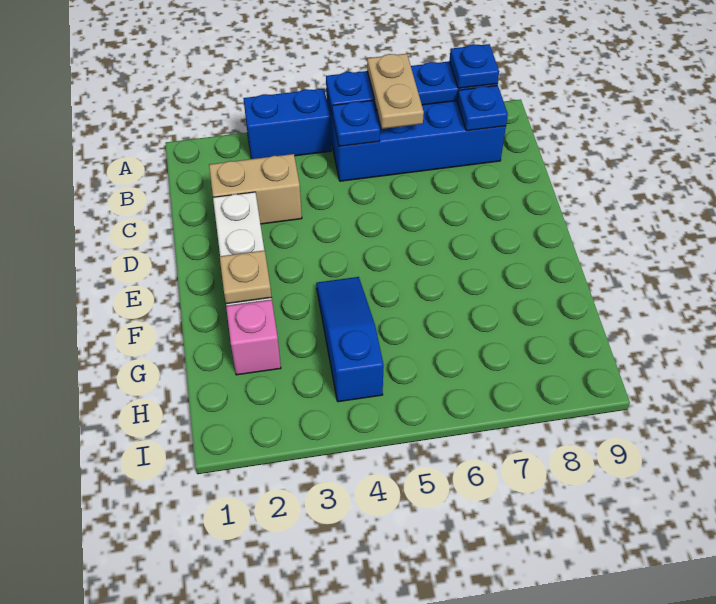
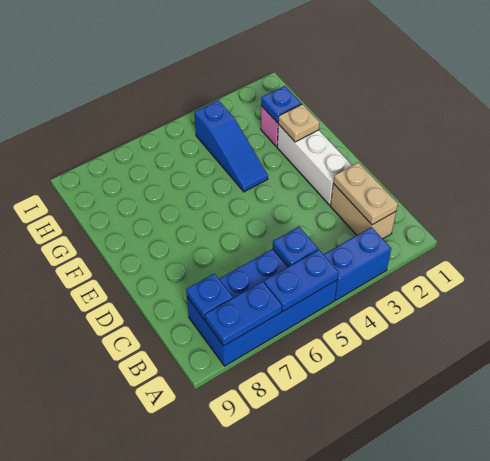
tan plate A6:B6 level 3 -> tan plate B2:C2 level 2
blue plate A8 level 3 -> blue plate G2 level 2
tan brick C2:C3 level 1 -> tan brick B2:C2 level 1

